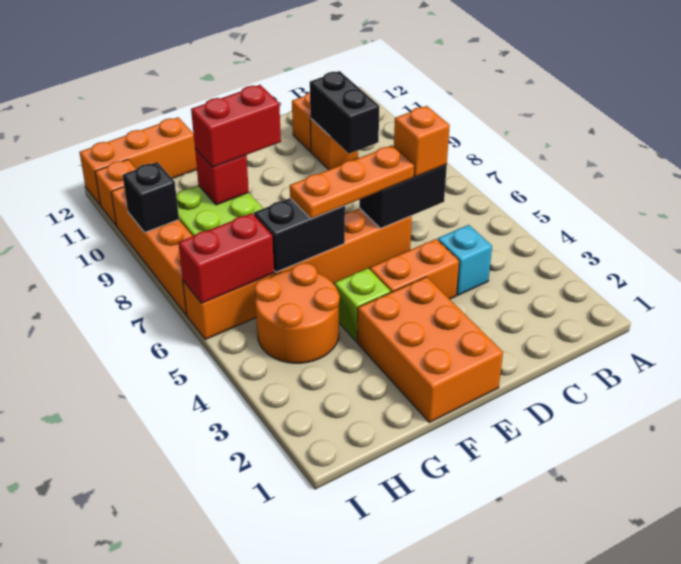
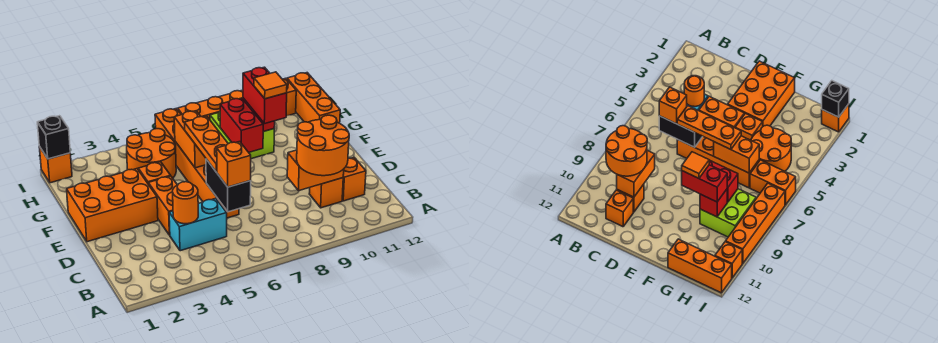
none -> orange round brick B9:C10 level 3
cyan brick C4 level 1 -> cyan brick C4:C5 level 1
none -> orange round brick C4 level 2
black brick C9:C10 level 2 -> orange brick C9:C10 level 2
lime brick F4 level 1 -> orange brick F4 level 1
black brick F6:G6 level 2 -> orange brick F6:G6 level 2
none -> orange tile F9 level 4
red brick H6:I6 level 2 -> red brick F8:G8 level 2
none -> orange brick I1 level 1
black brick I9 level 2 -> black brick I1 level 2

